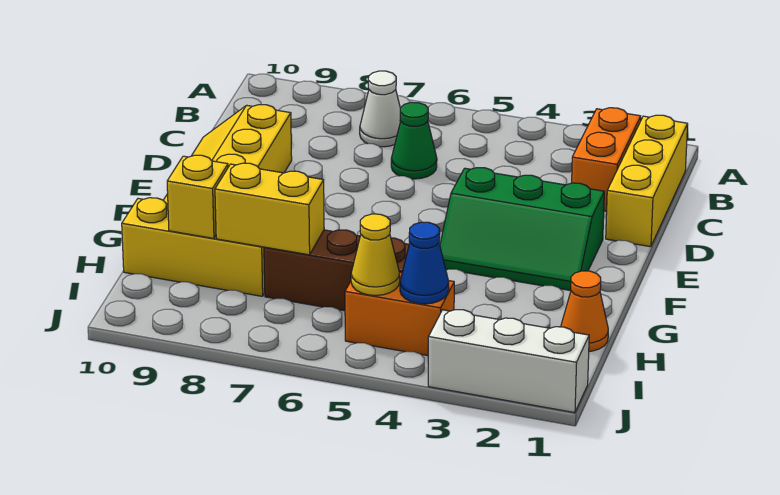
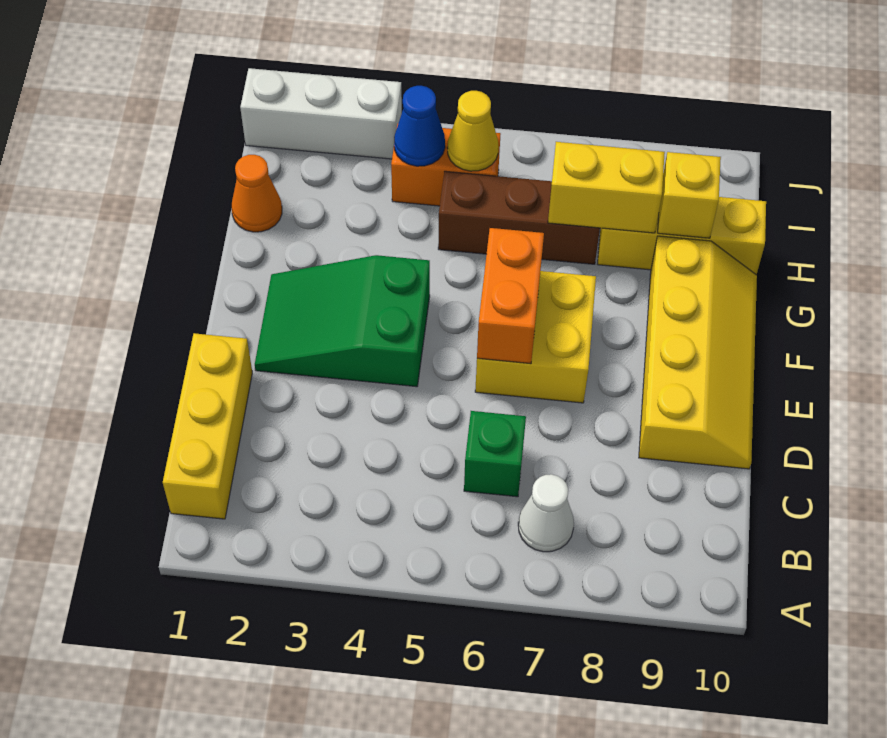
orange brick B2:C2 level 1 -> orange brick E6:F6 level 2
green cone C6 level 1 -> green brick C6 level 1
green slope E2:F4 level 1 top E -> green slope E2:F4 level 1 top 4
none -> yellow brick E6:F7 level 1

